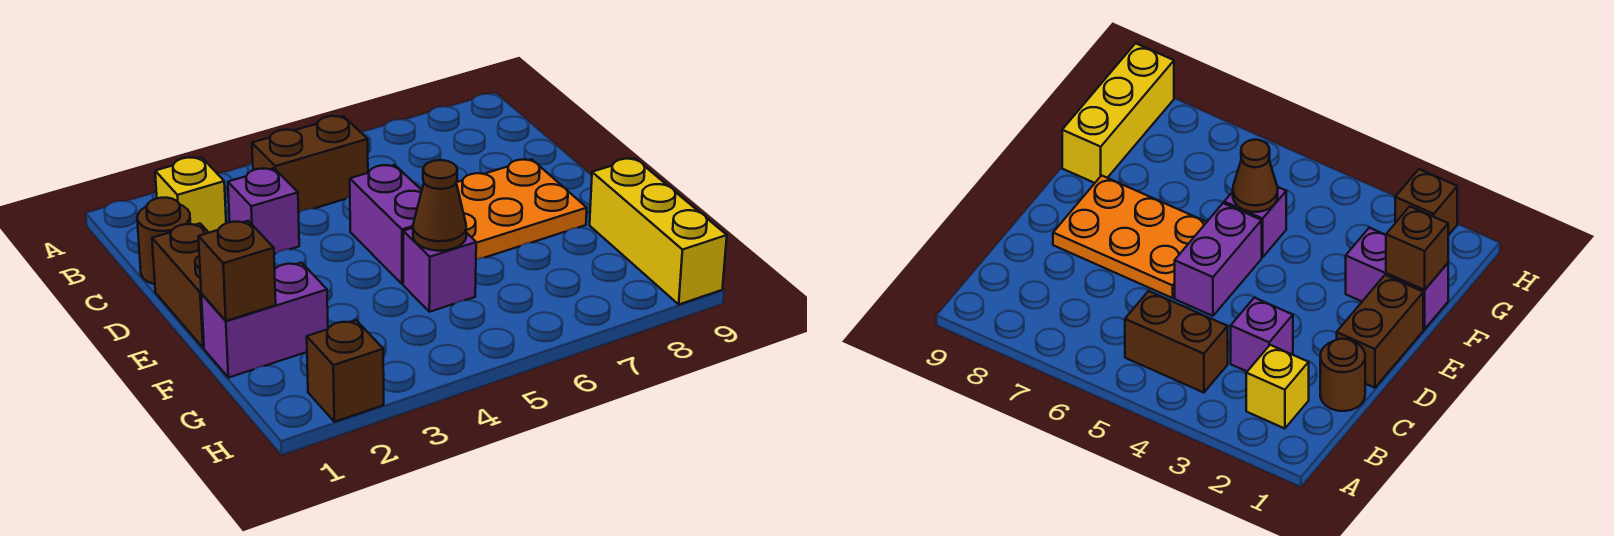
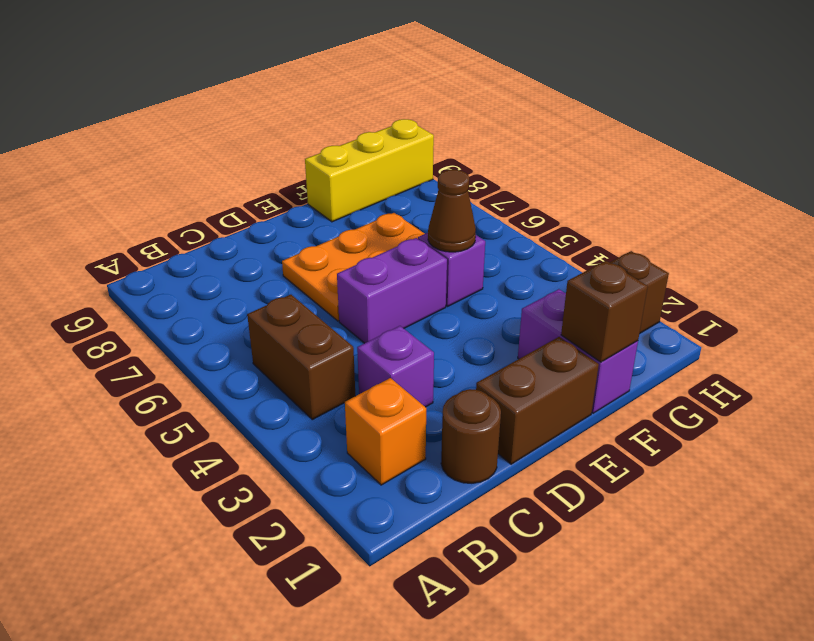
yellow brick B2 level 1 -> orange brick B2 level 1
orange plate D6:E8 level 1 -> orange plate D6:F7 level 1

